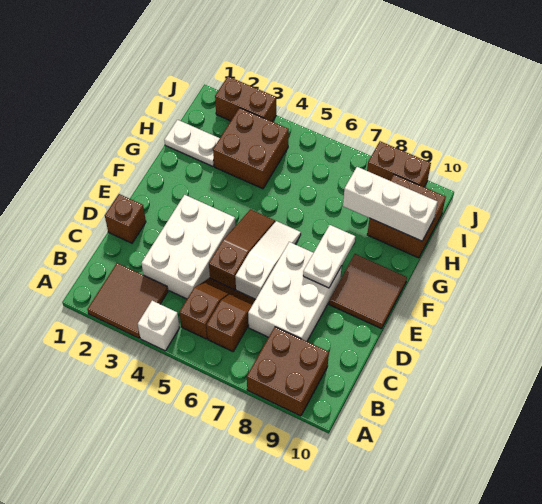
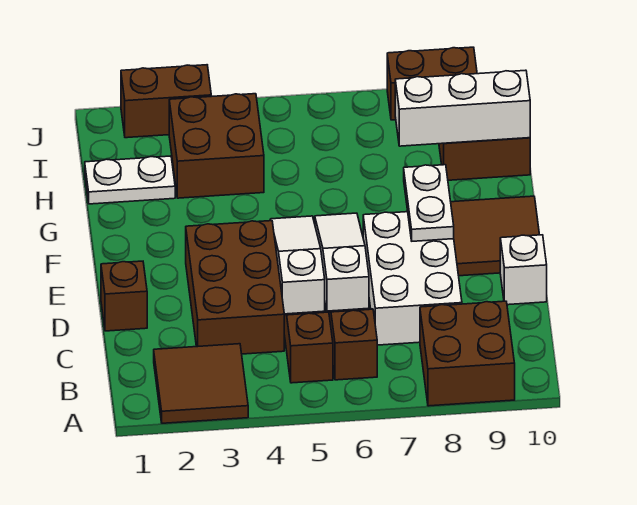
white brick A4 level 1 -> white brick D10 level 1
white brick C3:E4 level 1 -> brown brick C3:E4 level 1
brown slope D5:F5 level 1 top D -> white slope D5:F5 level 1 top D

